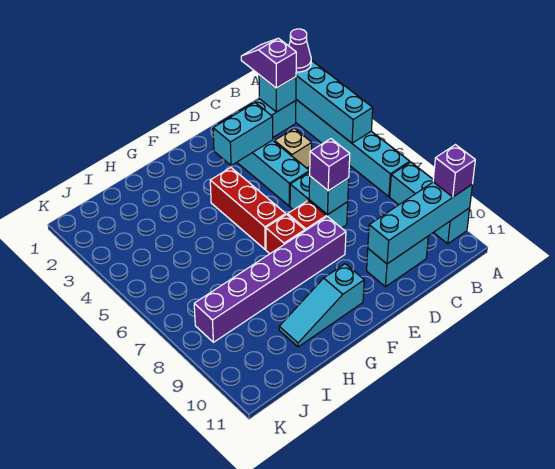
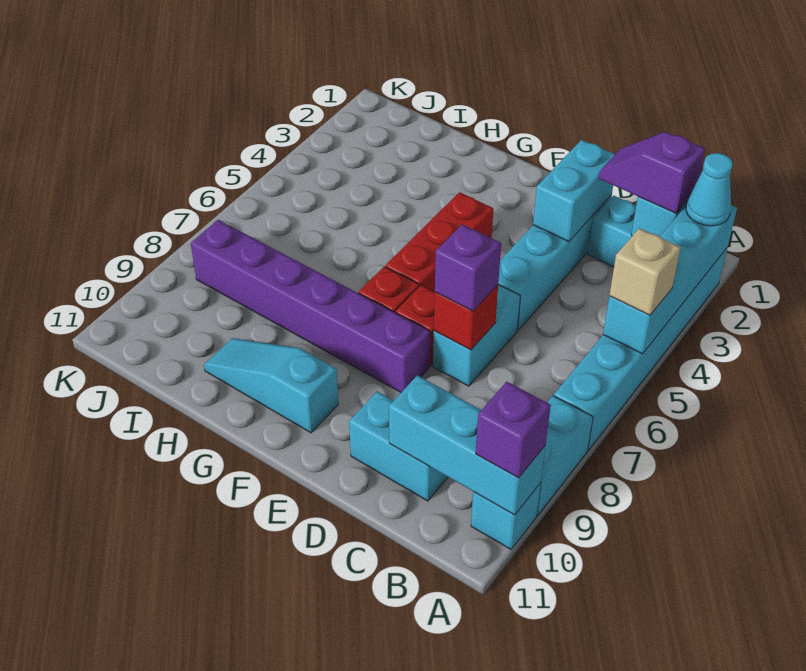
purple cone A2 level 3 -> cyan cone A2 level 3
cyan brick A10:D10 level 2 -> cyan brick A10:C10 level 2
purple slope B1:B2 level 3 top 2 -> purple slope B2:C2 level 3 top B
tan brick C4 level 1 -> tan brick A5 level 3
cyan brick D3:E3 level 2 -> cyan brick D2:D3 level 2
cyan brick D7 level 2 -> red brick D7 level 2

